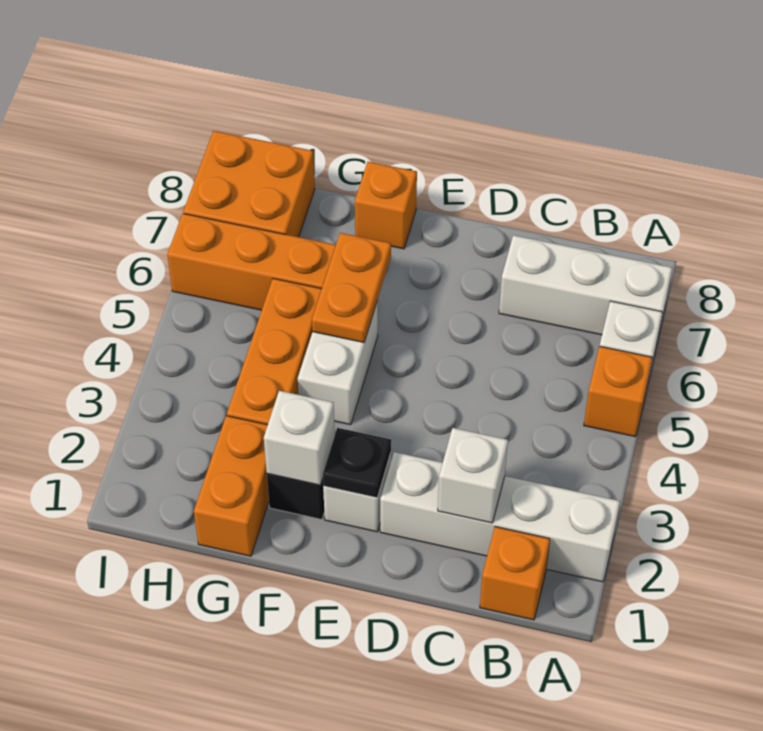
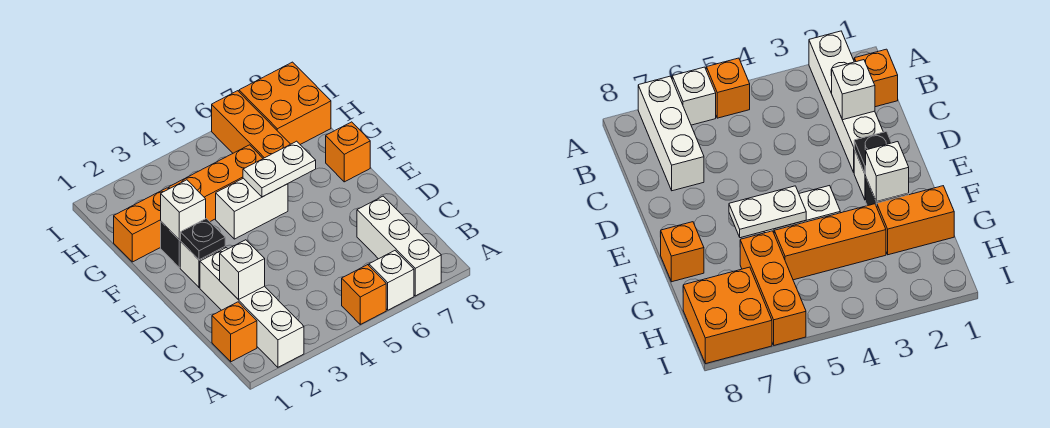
orange plate F5:F6 level 2 -> white plate F5:F6 level 2

